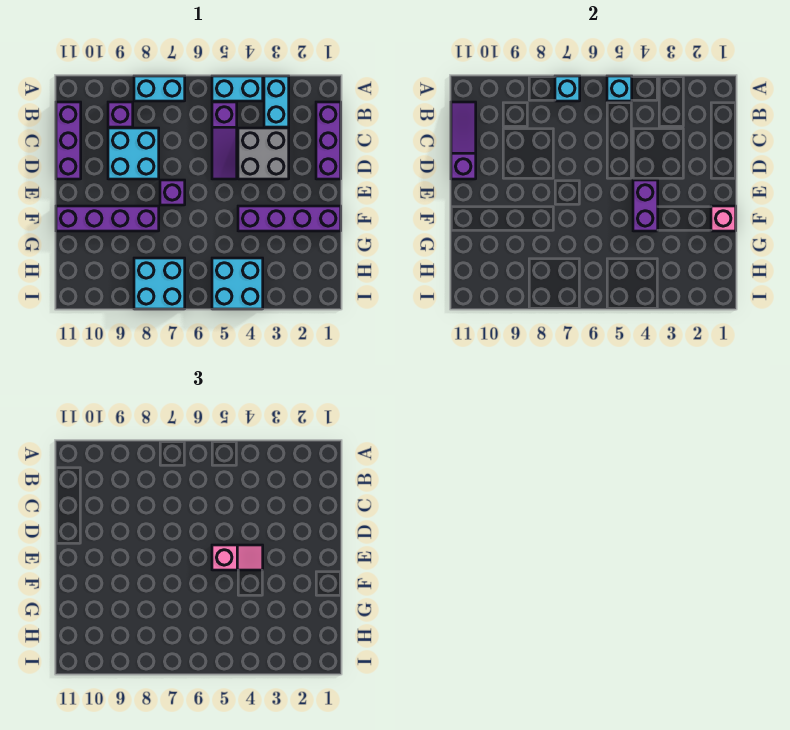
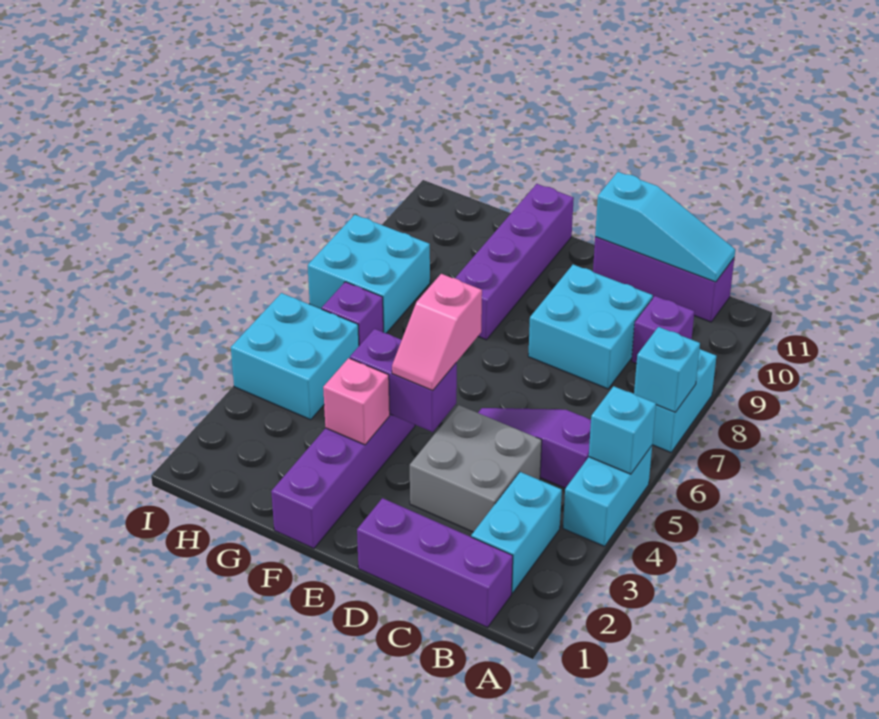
cyan brick A3:B3 level 1 -> cyan brick B2:B3 level 1
purple slope B11:D11 level 2 top D -> cyan slope B11:D11 level 2 top D
purple brick E7 level 1 -> purple brick H6 level 1
pink brick F1 level 2 -> pink brick F3 level 2

